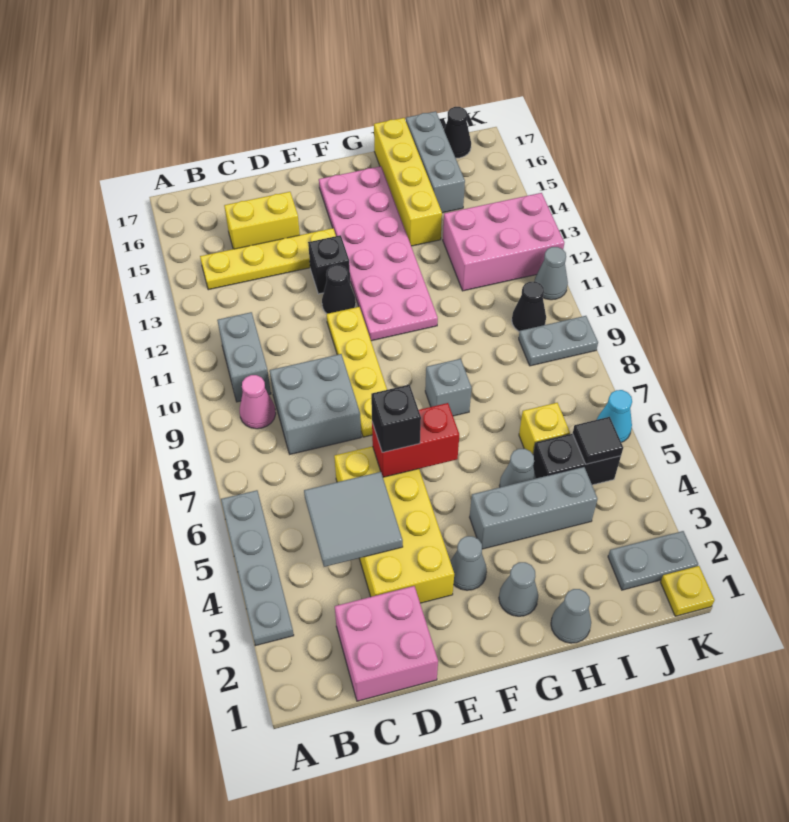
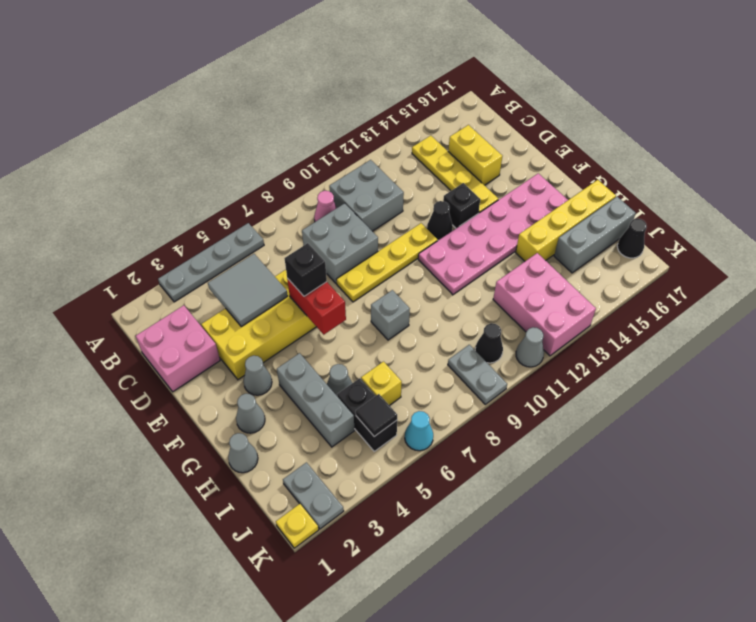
grey brick B10:B11 level 1 -> grey brick B10:C11 level 1

